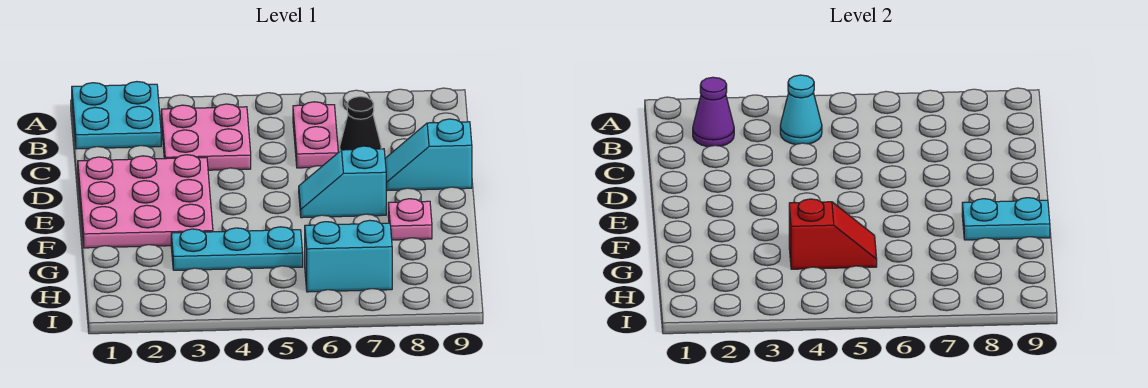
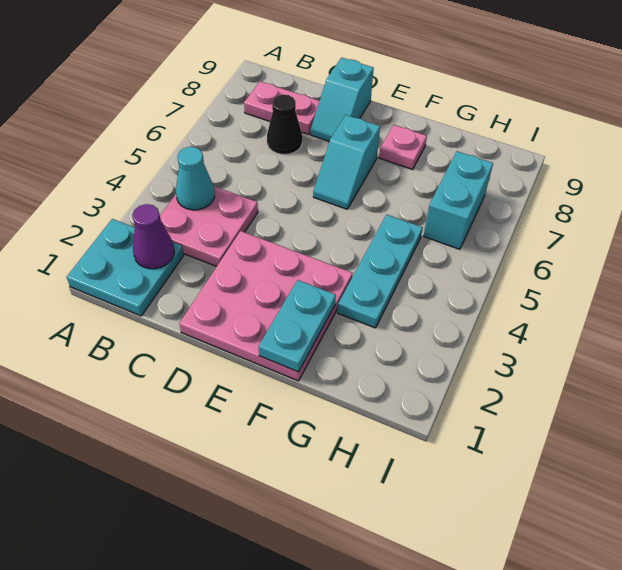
pink plate B6:C6 level 1 -> pink plate B8:C8 level 1
cyan plate F8:F9 level 2 -> cyan plate F1:F2 level 2
red slope G4:G5 level 2 top 4 -> none

